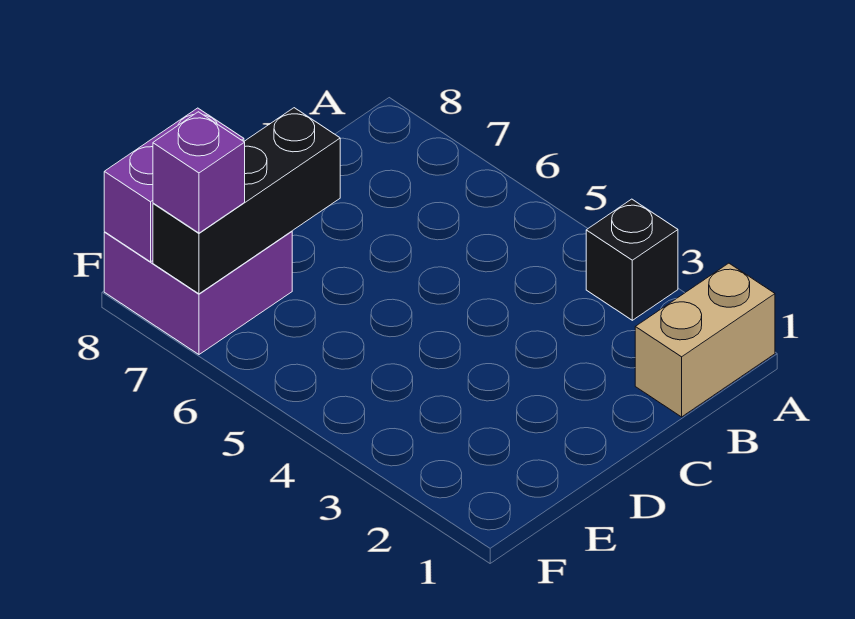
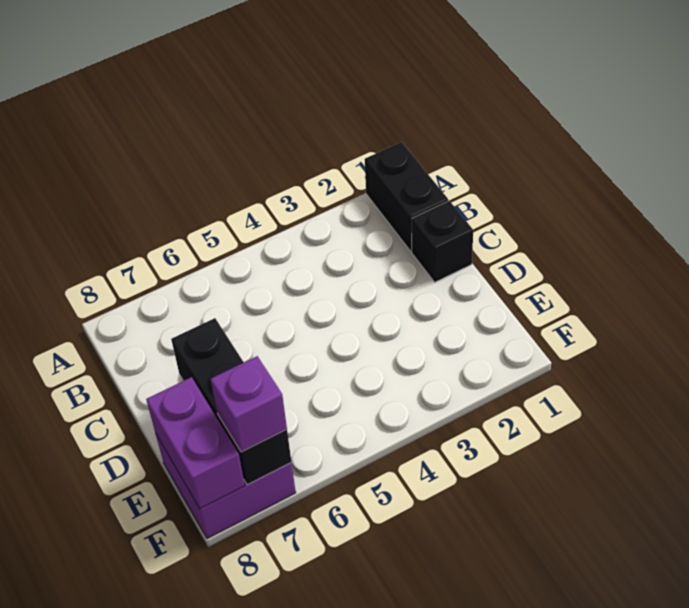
tan brick A1:B1 level 1 -> black brick A1:B1 level 1
black brick A3 level 1 -> black brick C1 level 1

